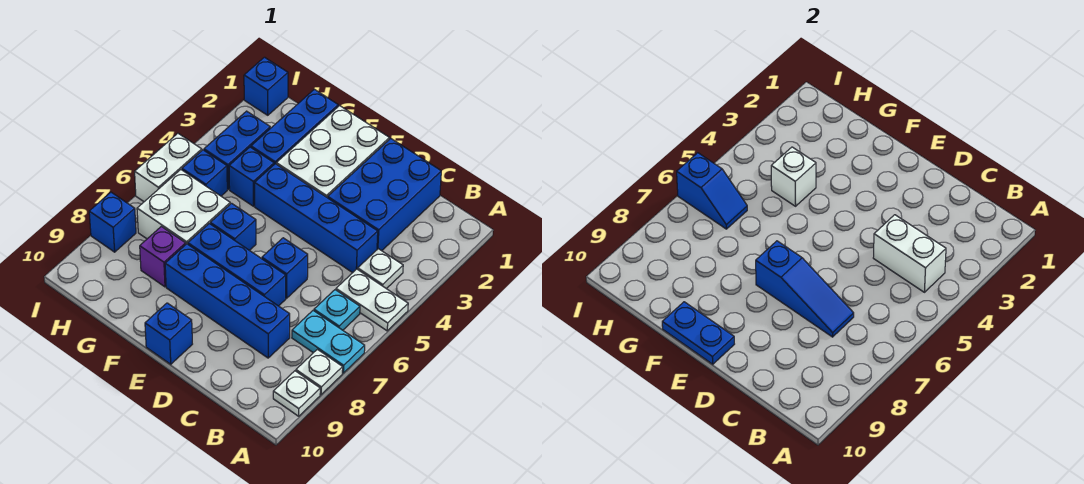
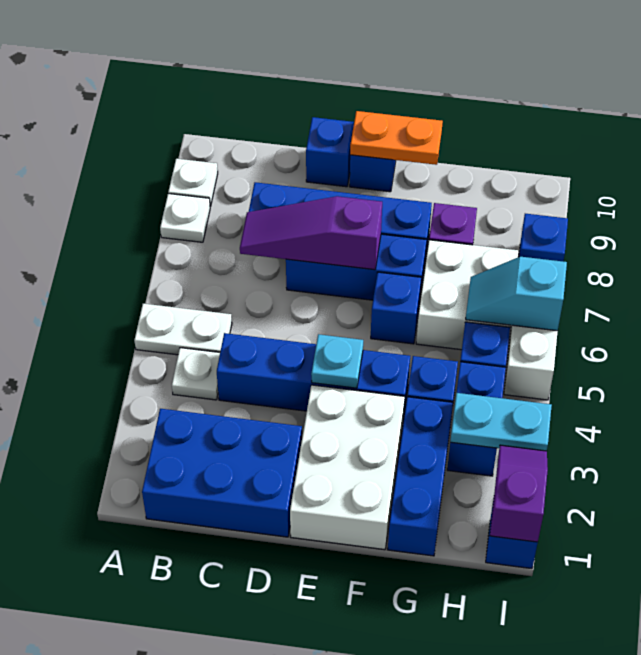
cyan plate A7:B7 level 1 -> cyan plate H3:I3 level 2
white brick B4:C4 level 2 -> none
cyan plate B6 level 1 -> cyan plate E4 level 2
blue brick C1:D3 level 1 -> blue brick B1:D2 level 1
blue slope C7:E7 level 2 top E -> purple slope C7:E7 level 2 top E
blue brick D6 level 1 -> blue brick D10 level 1
blue plate E10:F10 level 2 -> orange plate E10:F10 level 2
white brick G4 level 2 -> none
blue slope H6:I6 level 2 top I -> cyan slope H6:I6 level 2 top I
none -> purple slope I1:I2 level 2 top 1

